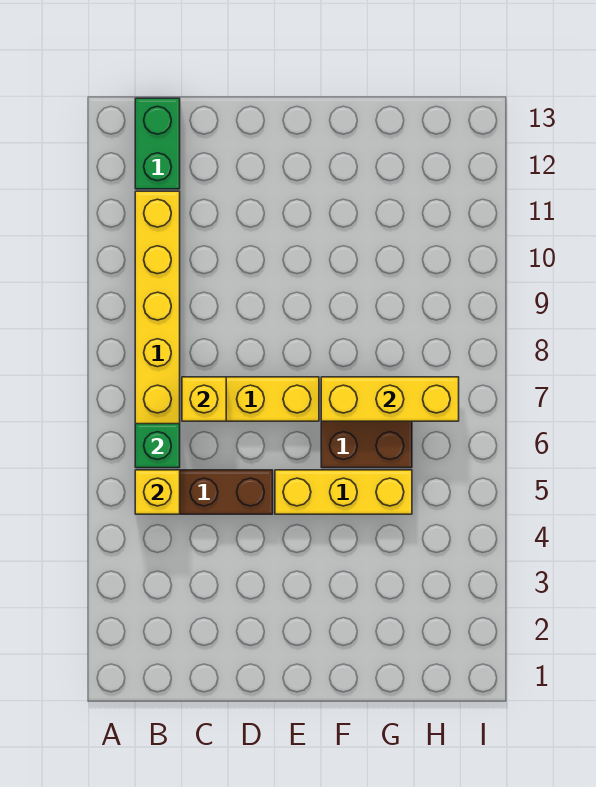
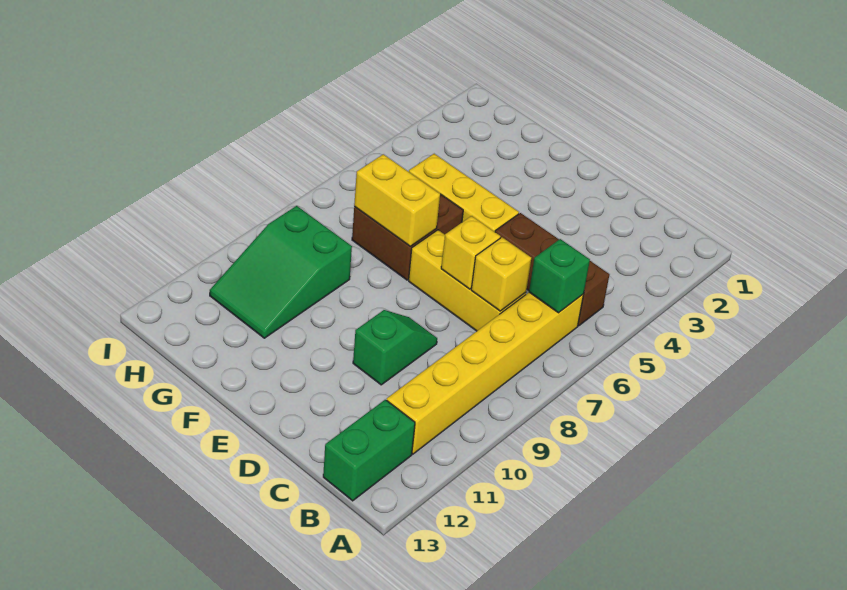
yellow brick B5 level 2 -> yellow brick D7 level 2
none -> green slope D9:D10 level 1 top 10
yellow brick F7:H7 level 2 -> yellow brick F7:G7 level 2
none -> green slope G9:H11 level 1 top 9

